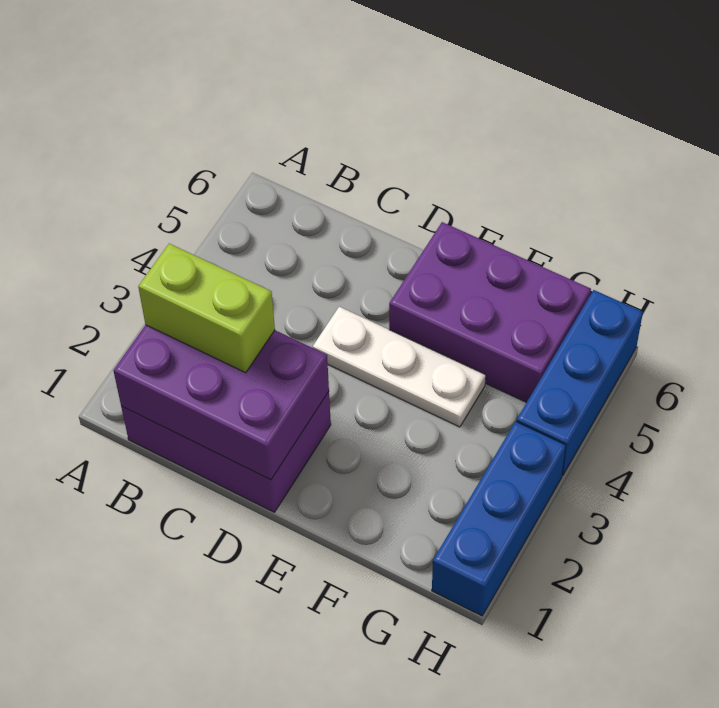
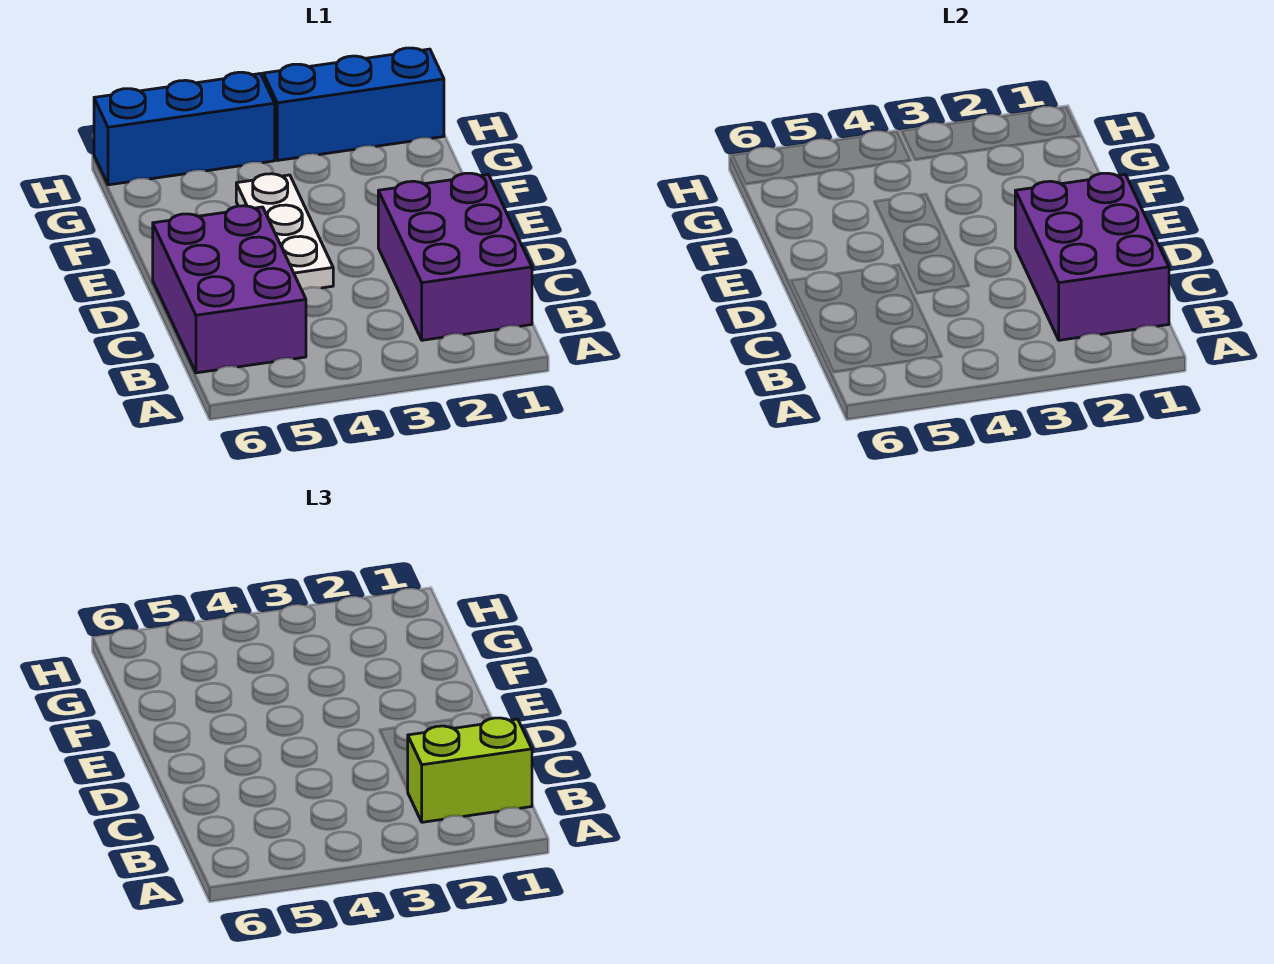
lime brick B2:C2 level 3 -> lime brick B1:B2 level 3
purple brick E5:G6 level 1 -> purple brick B5:D6 level 1

